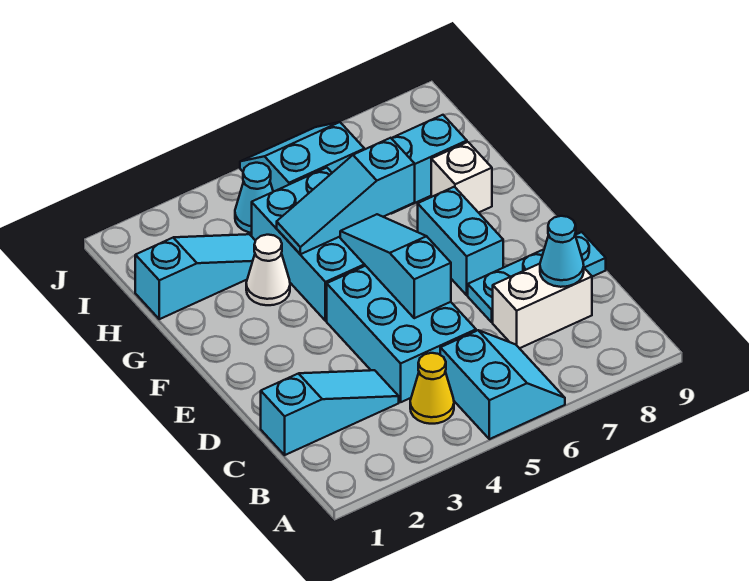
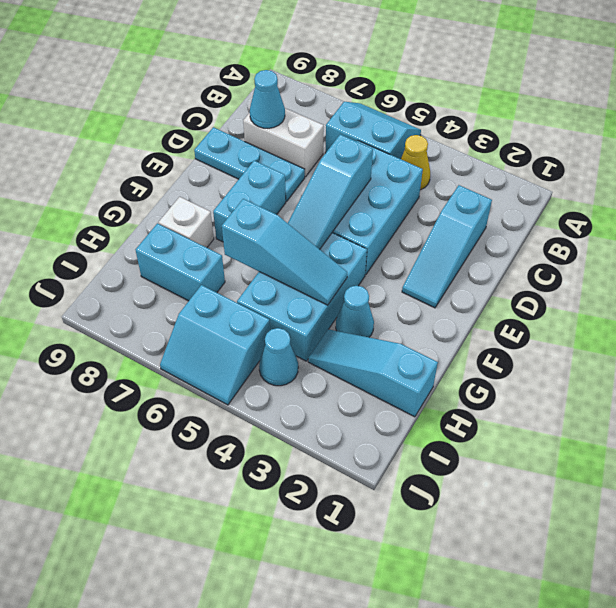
cyan slope A5:B6 level 1 top 5 -> cyan slope A5:B6 level 1 top B
cyan slope C1:C3 level 1 top 1 -> cyan slope C2:E2 level 1 top C
white cone G3 level 1 -> cyan cone G3 level 1

